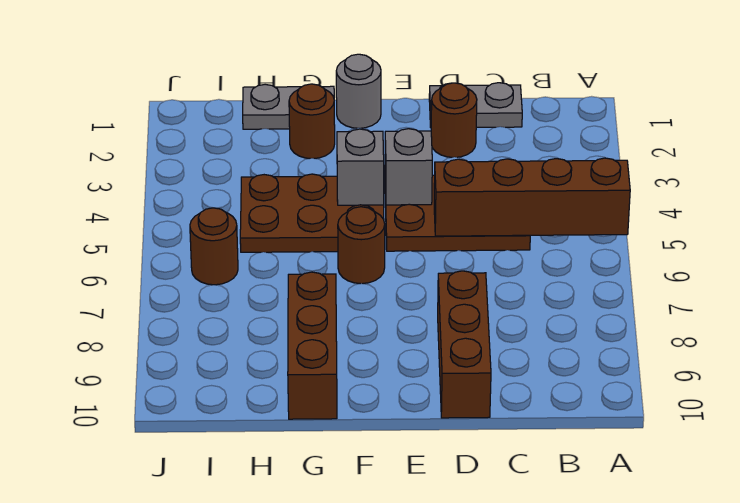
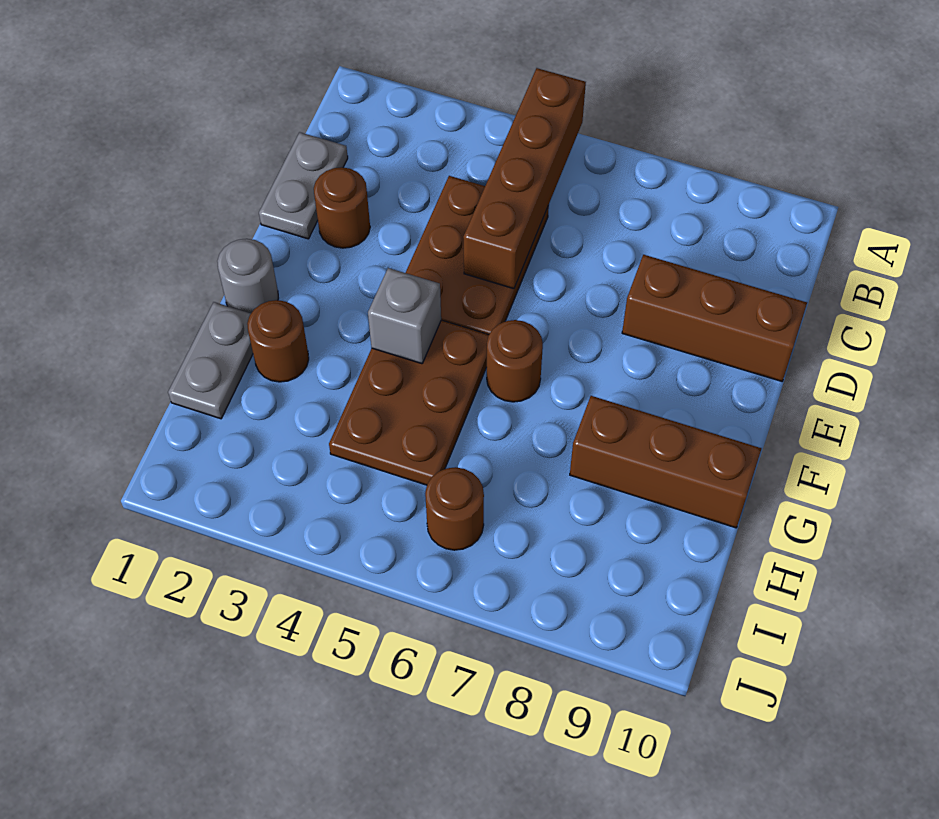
grey brick E4 level 2 -> none

